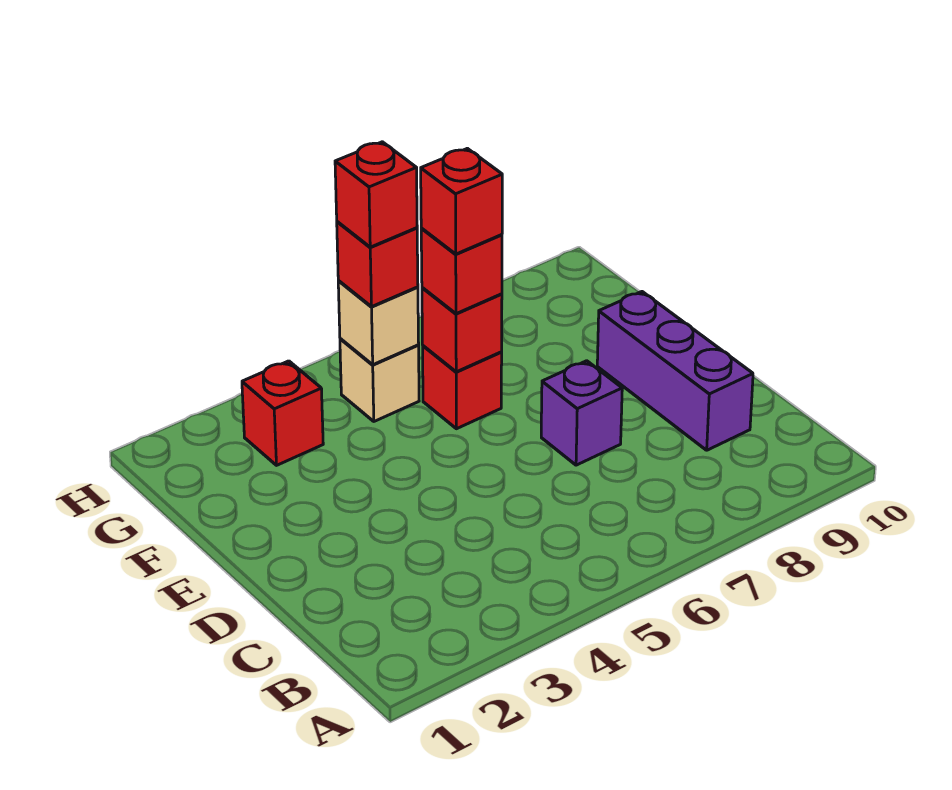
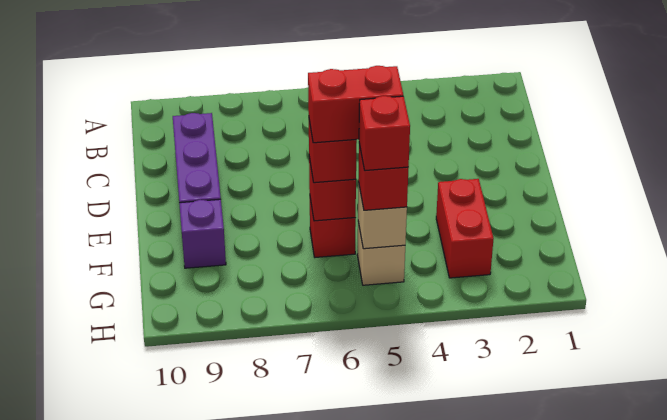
purple brick D7 level 1 -> purple brick F9 level 1
red brick F6 level 4 -> red brick F5:F6 level 4
red brick G3 level 1 -> red brick F3:G3 level 1

